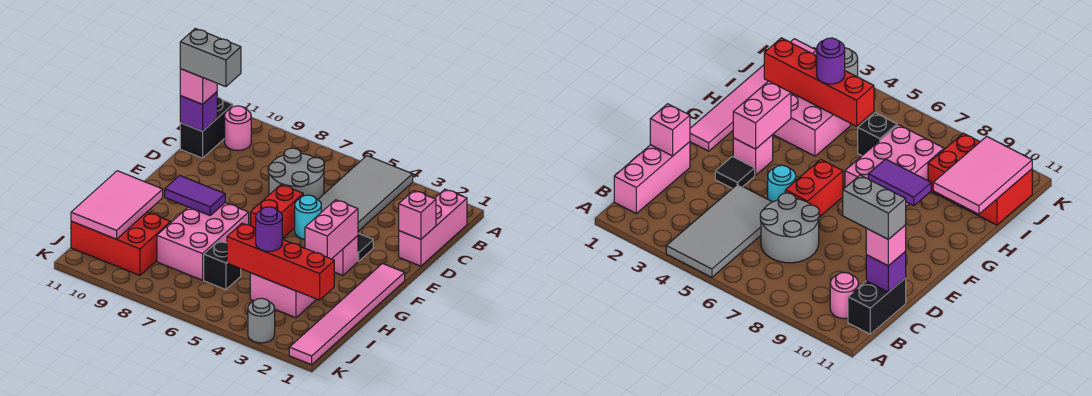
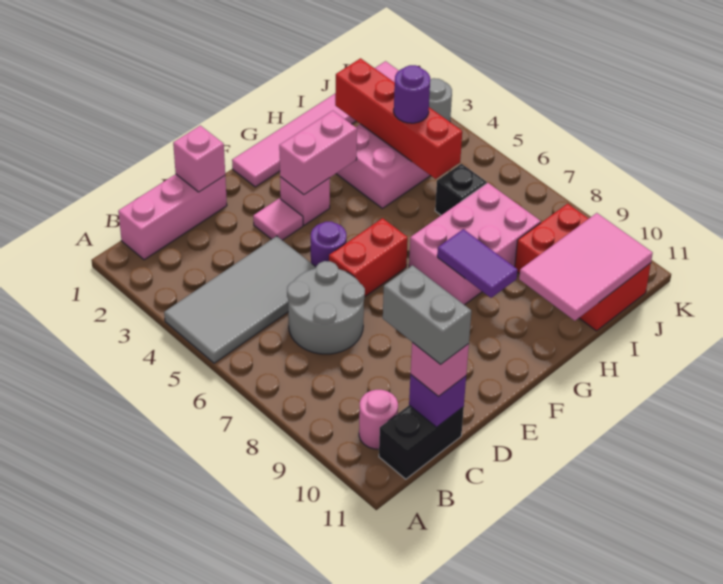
black tile E3 level 1 -> pink tile E3 level 1
cyan round brick E5 level 1 -> purple round brick E5 level 1

